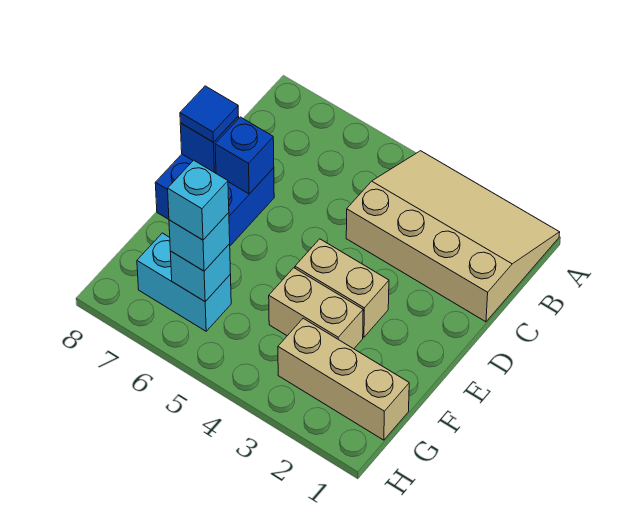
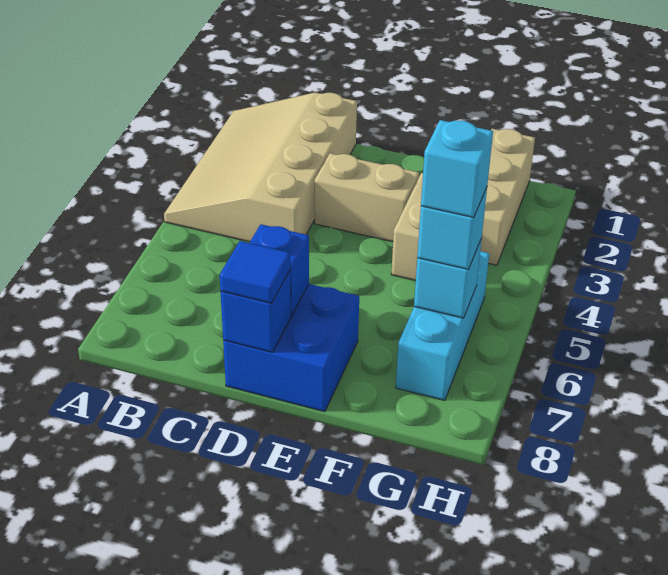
tan brick E3:E4 level 1 -> tan brick D3:E3 level 1
cyan brick G6:G7 level 1 -> cyan brick G5:G7 level 1

